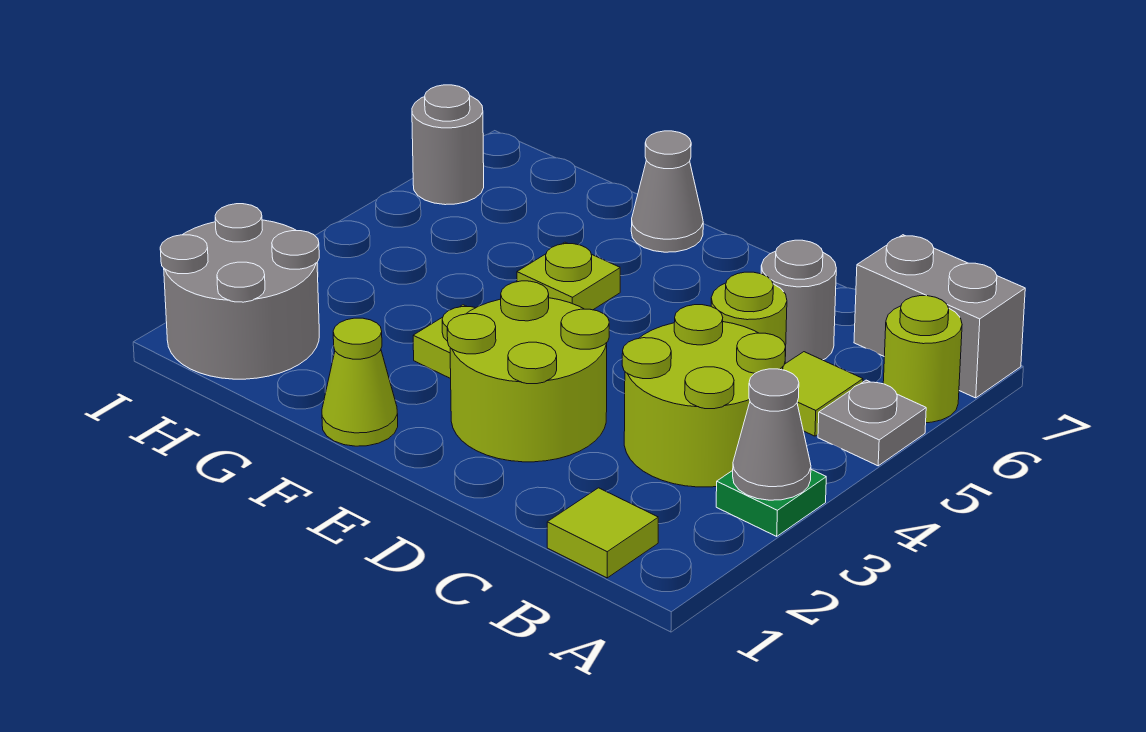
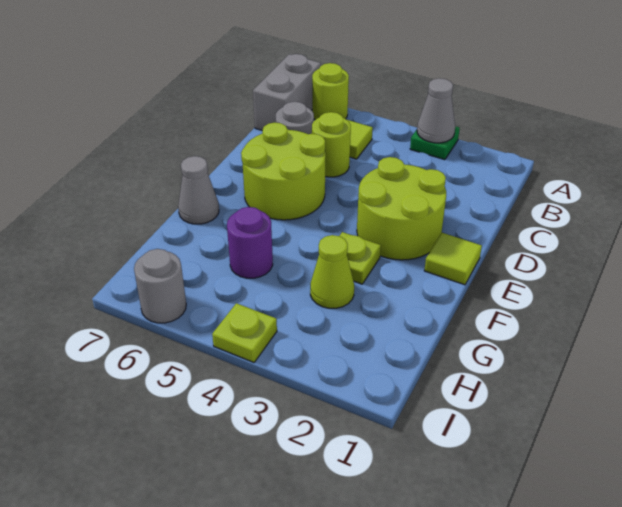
grey plate A5 level 1 -> none
lime tile B1 level 1 -> lime tile E1 level 1
lime round brick B3:C4 level 1 -> lime round brick D5:E6 level 1
lime cone F1 level 1 -> lime cone G3 level 1
lime plate F5 level 1 -> lime plate I4 level 1
none -> purple round brick G5 level 1
grey round brick H1:I2 level 1 -> none

